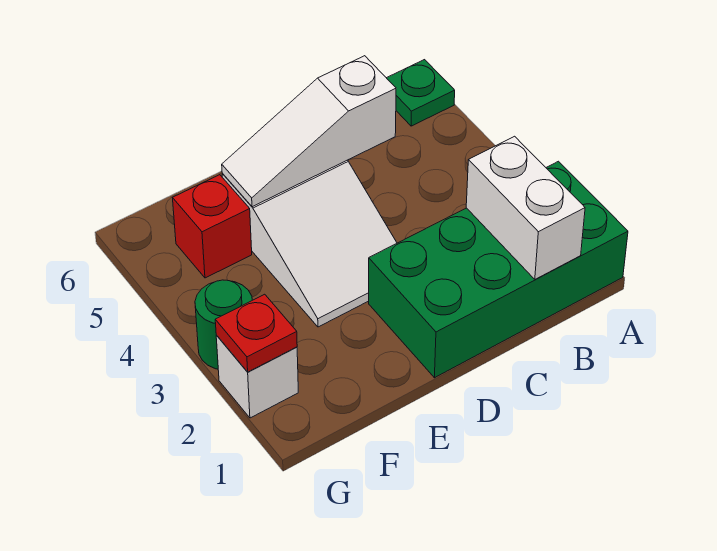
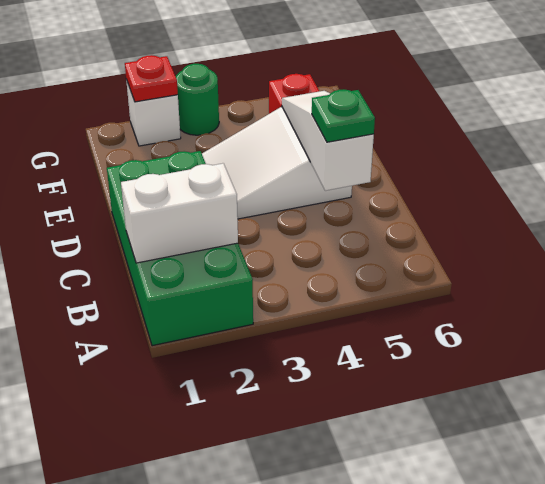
green plate A6 level 1 -> green plate C5 level 3

